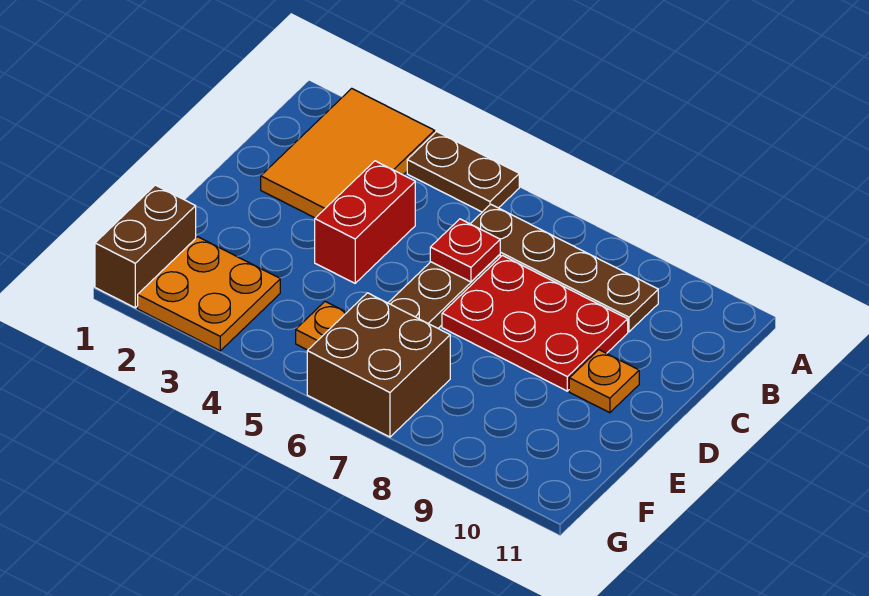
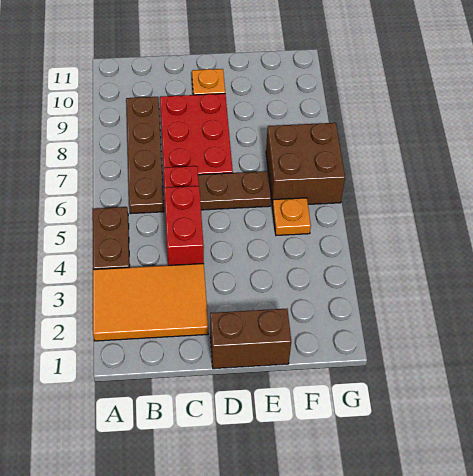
red brick C4:D4 level 1 -> red brick C4:C5 level 1
brown brick F1:G1 level 1 -> brown brick D1:E1 level 1
orange plate F2:G3 level 1 -> none

